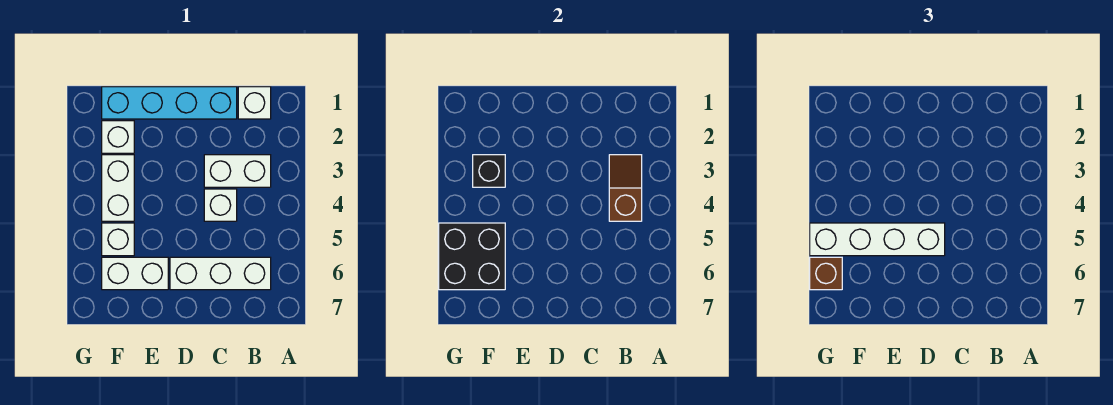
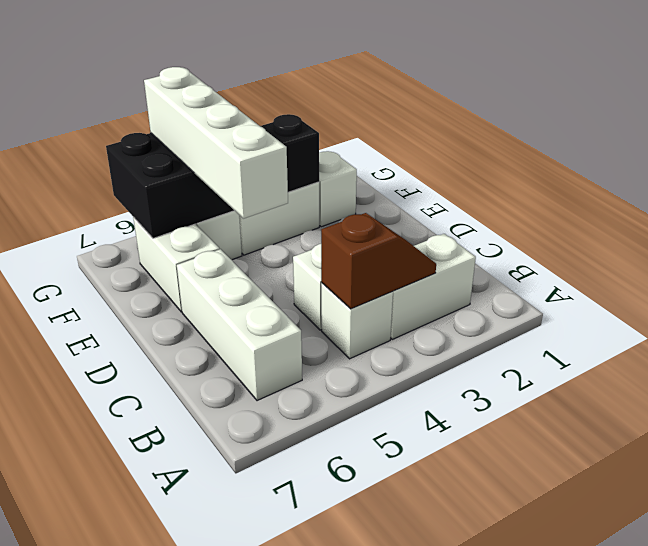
white brick B1 level 1 -> white brick B4 level 1
white brick B3:C3 level 1 -> white brick B2:B3 level 1
cyan brick C1:F1 level 1 -> none
brown brick G6 level 3 -> none

